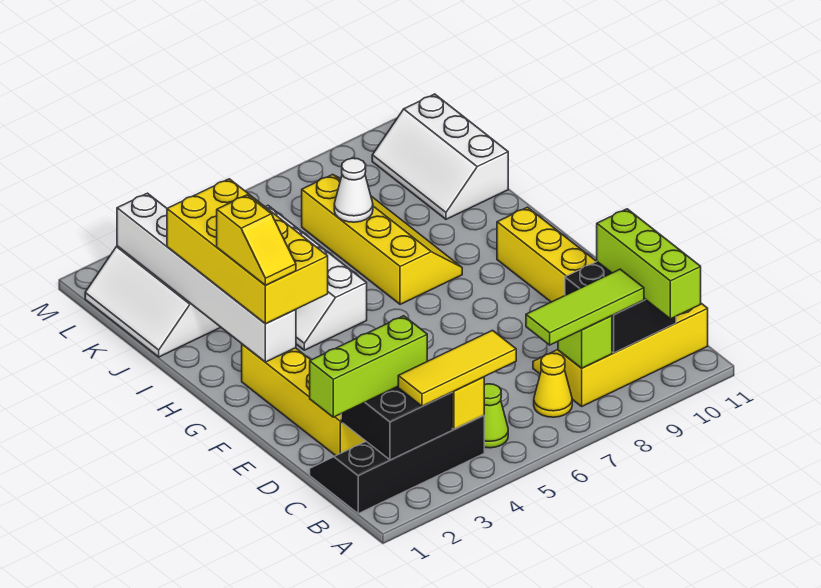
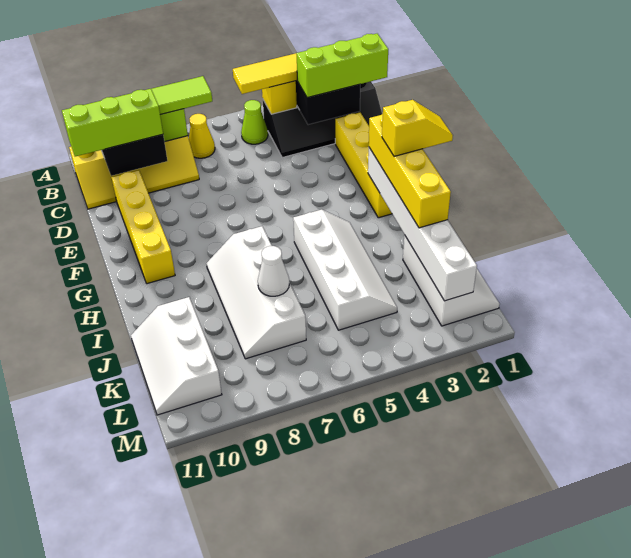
lime brick A10:C10 level 3 -> lime brick C9:C11 level 3
yellow brick G2:J3 level 3 -> yellow brick G2:J2 level 3
yellow slope G2:H2 level 4 top H -> yellow slope H1:H2 level 4 top 2
yellow slope H7:K8 level 1 top 7 -> white slope H7:K8 level 1 top 7
white slope J10:L11 level 1 top 11 -> white slope J10:L11 level 1 top 10

